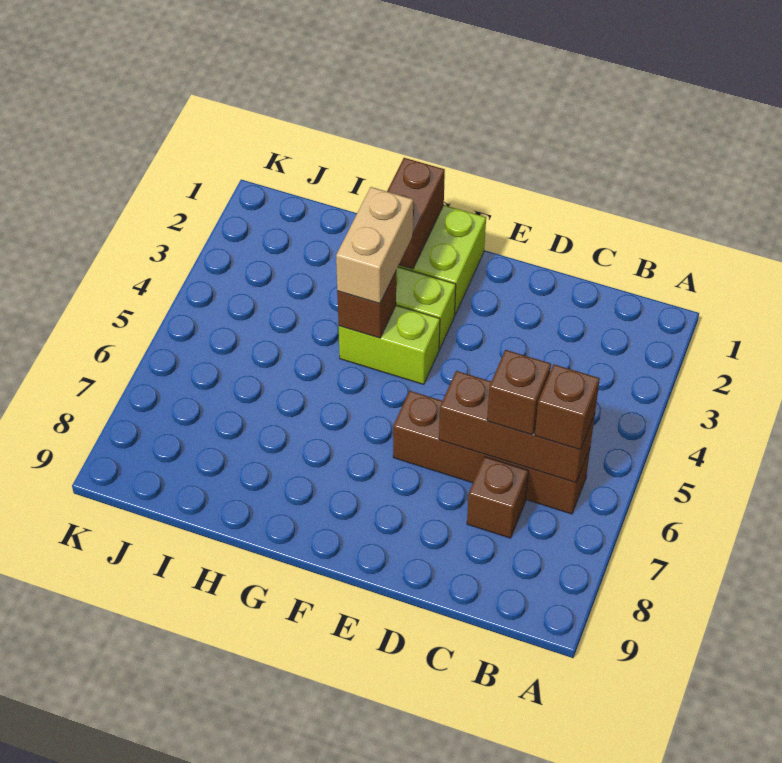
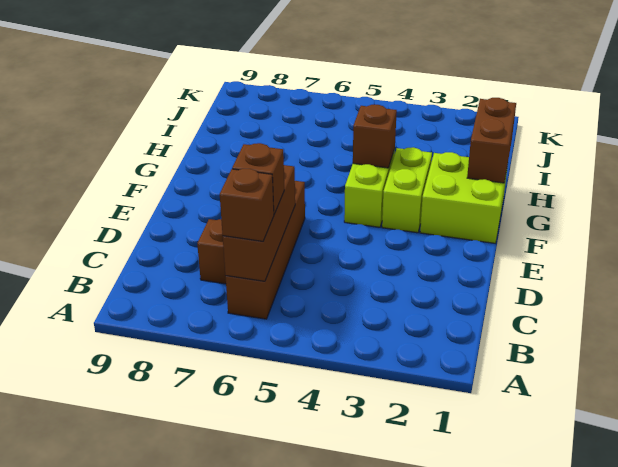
brown brick G1:G2 level 2 -> brown brick G1:H1 level 2
tan brick G3:G4 level 3 -> none

